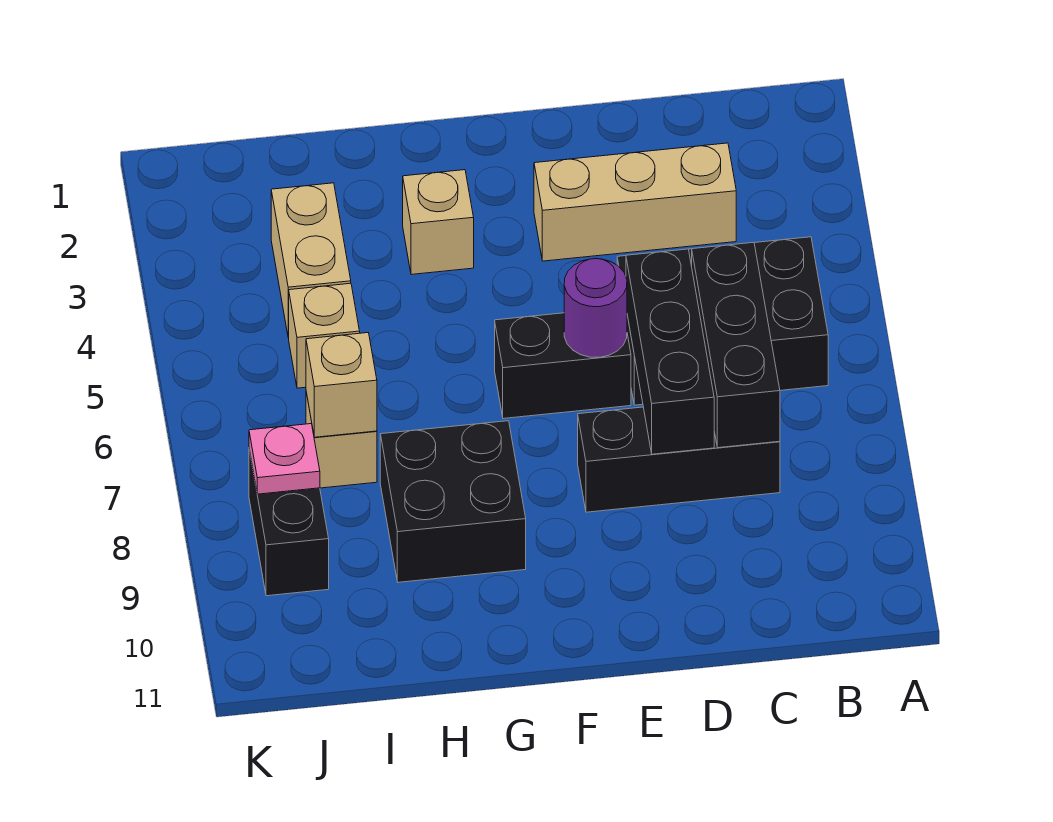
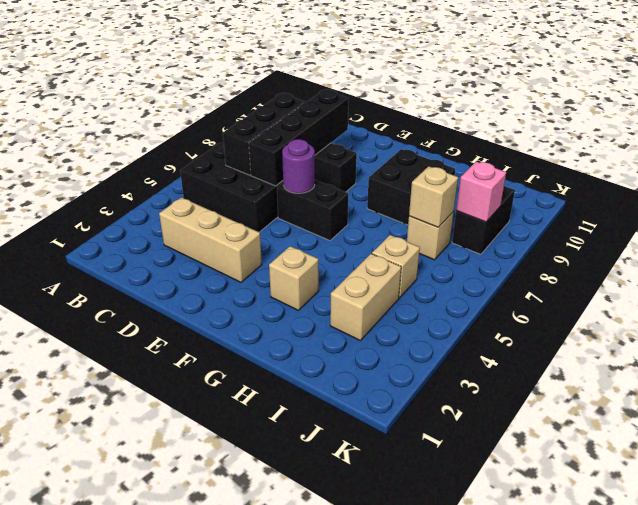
black brick D6:D8 level 2 -> black brick D6:D9 level 2
pink plate J8 level 2 -> pink brick J8 level 2

